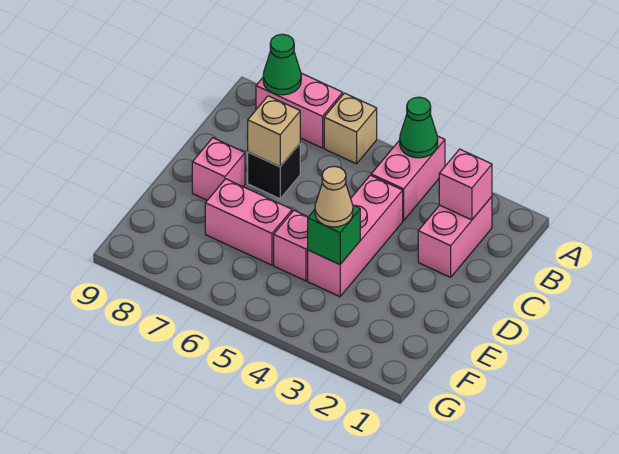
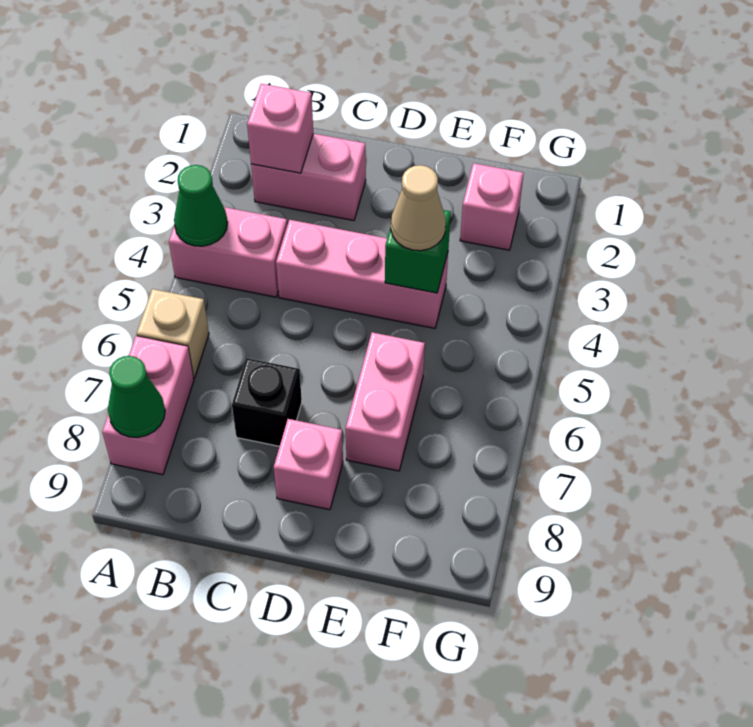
tan brick C7 level 2 -> none
pink brick E5 level 1 -> pink brick F2 level 1

